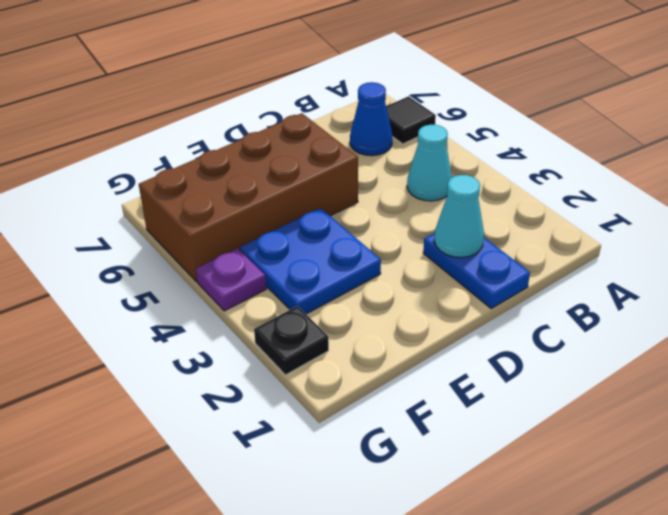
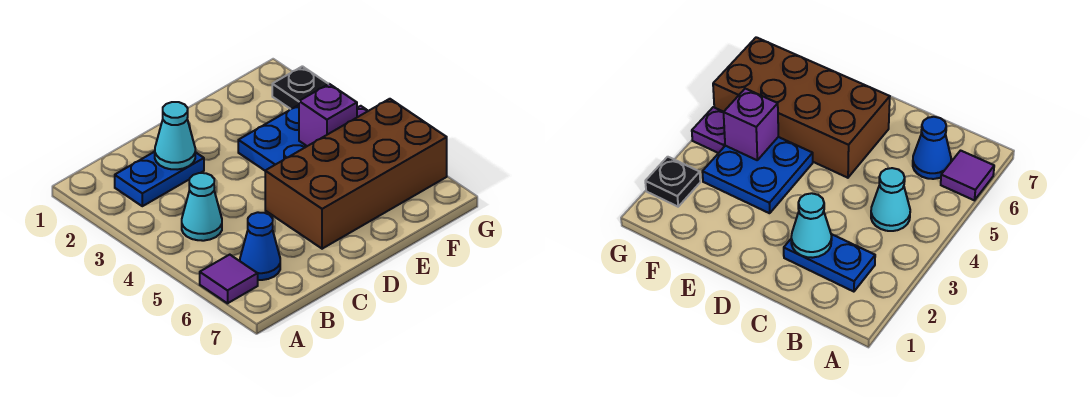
black tile A6 level 1 -> purple tile A6 level 1
blue plate C1:C2 level 1 -> blue plate B2:C2 level 1
none -> purple brick F4 level 2

